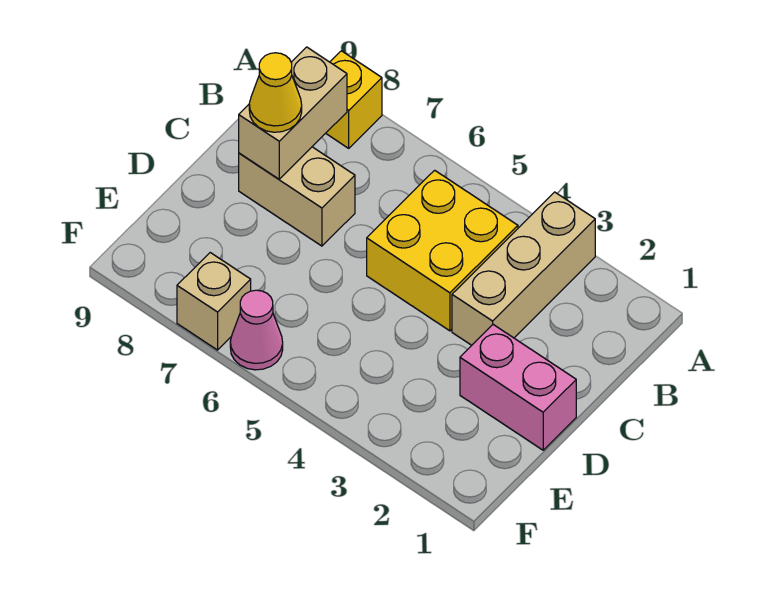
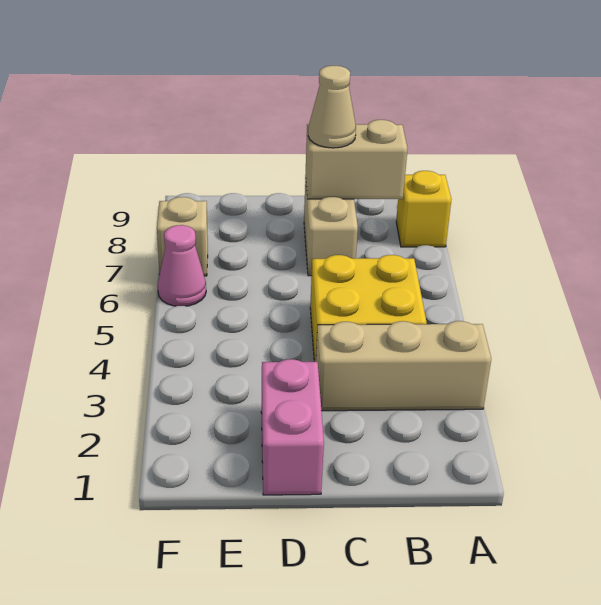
yellow cone C8 level 3 -> tan cone C8 level 3

